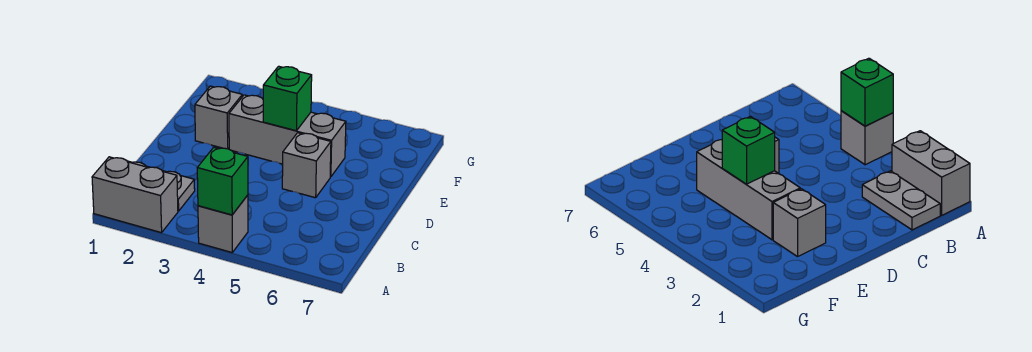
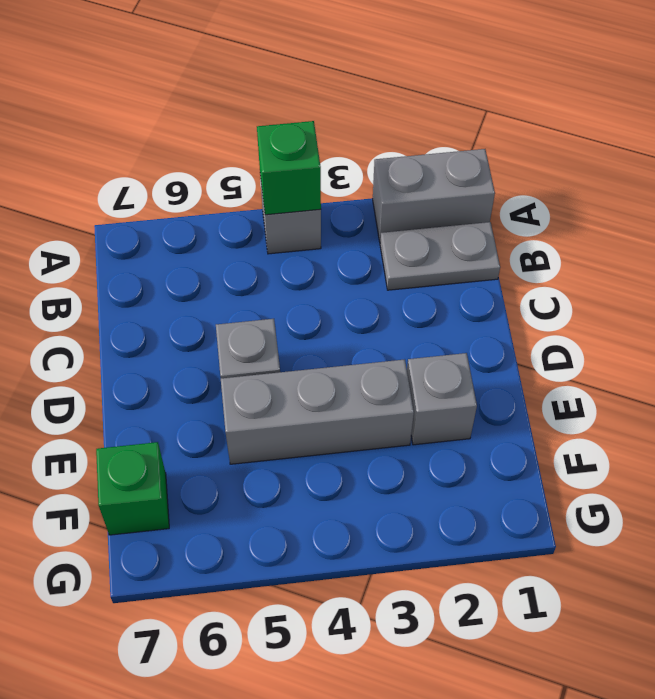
green brick E4 level 2 -> green brick F7 level 1

